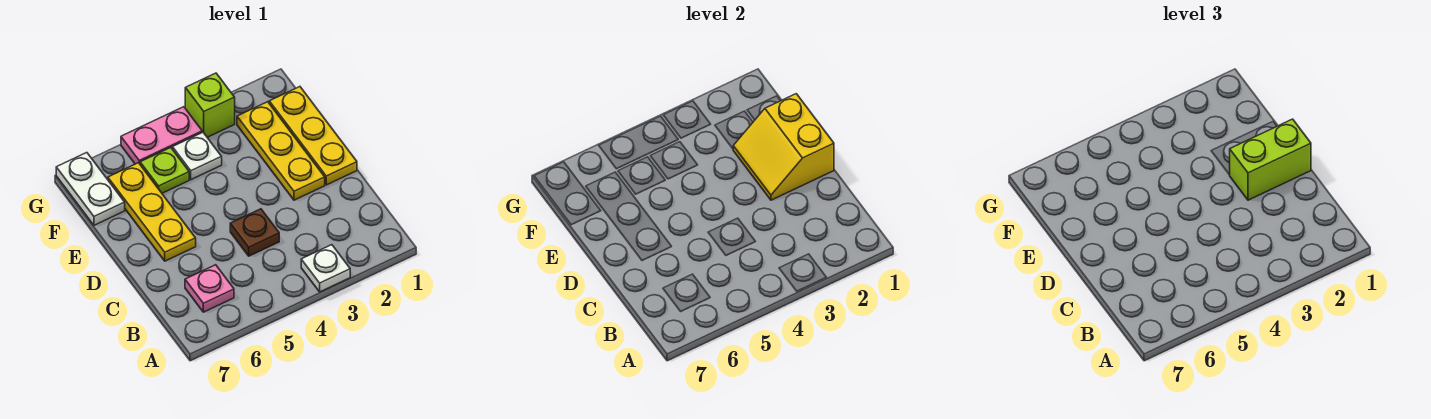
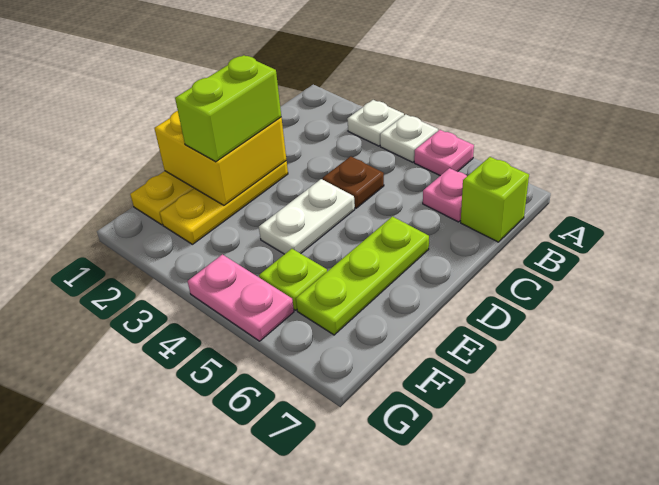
none -> pink plate A5 level 1
yellow slope D1:E2 level 2 top 1 -> yellow brick D1:E2 level 2
lime brick D1:D2 level 3 -> lime brick D2:E2 level 3
yellow plate D6:F6 level 1 -> lime plate D6:F6 level 1
white plate F4 level 1 -> white plate A4 level 1
white plate F7:G7 level 1 -> white plate D4:E4 level 1
lime brick G3 level 1 -> lime brick B7 level 1

